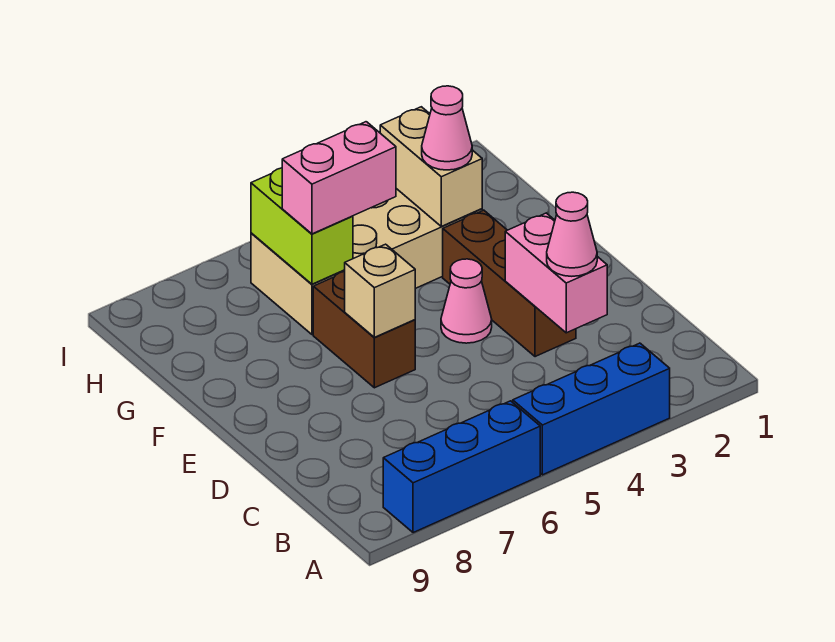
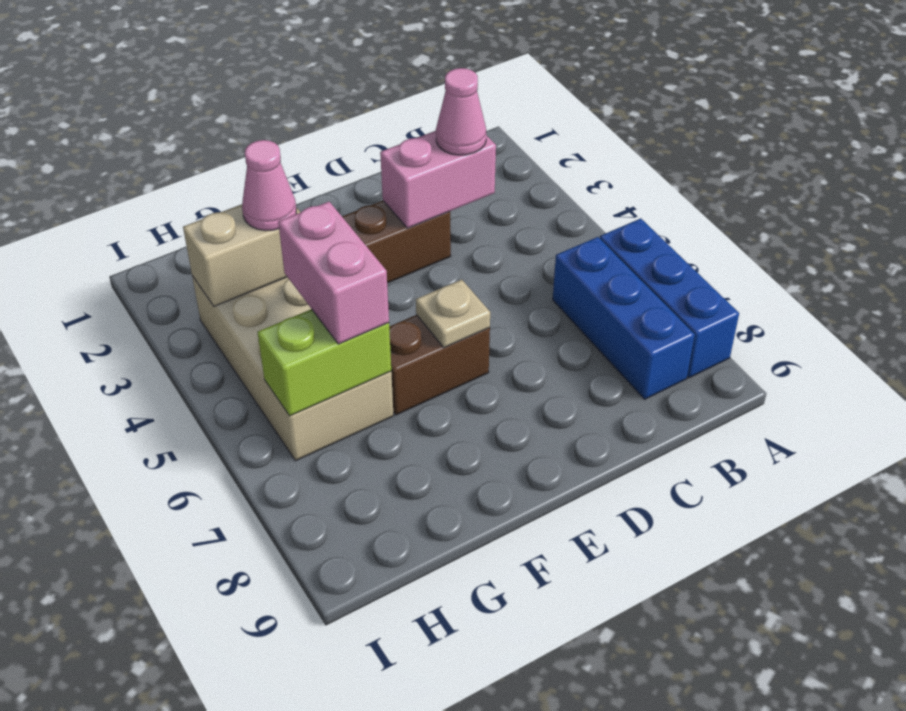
blue brick A3:A5 level 1 -> blue brick B6:B8 level 1
pink cone E4 level 1 -> none
tan brick E6 level 2 -> tan plate E6 level 2

